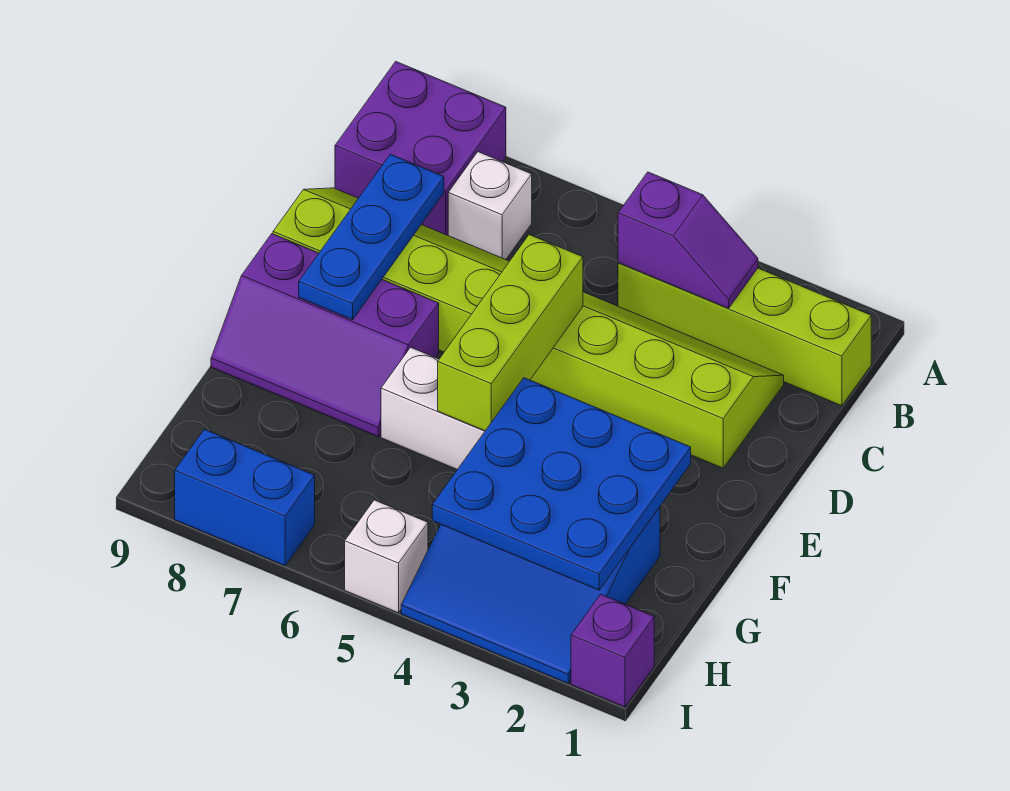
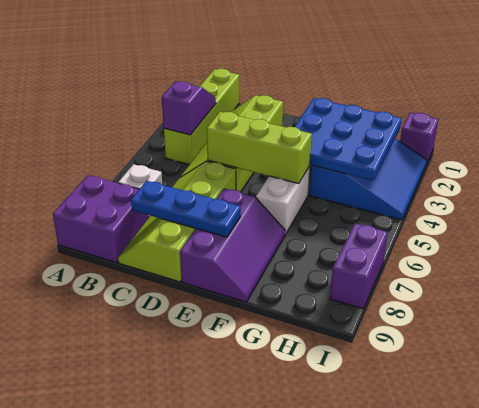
white brick I5 level 1 -> none
blue brick I7:I8 level 1 -> purple brick I7:I8 level 1

